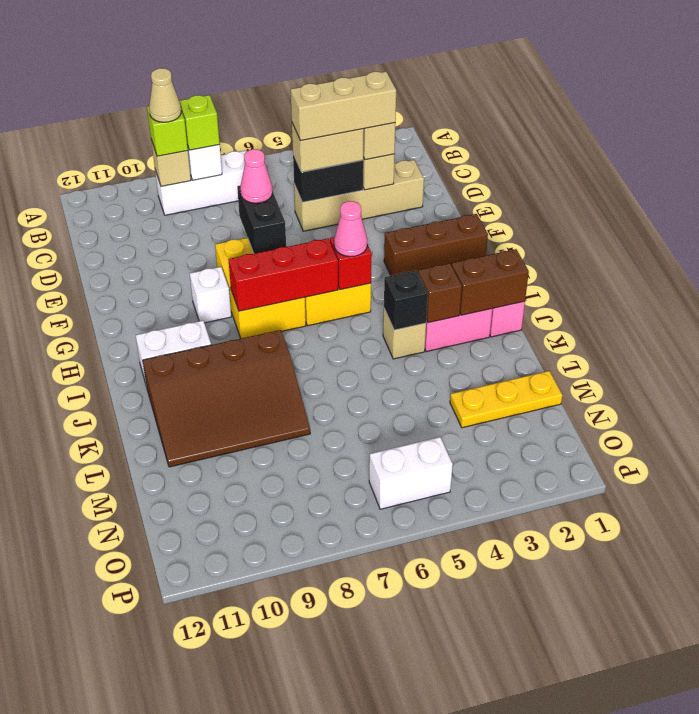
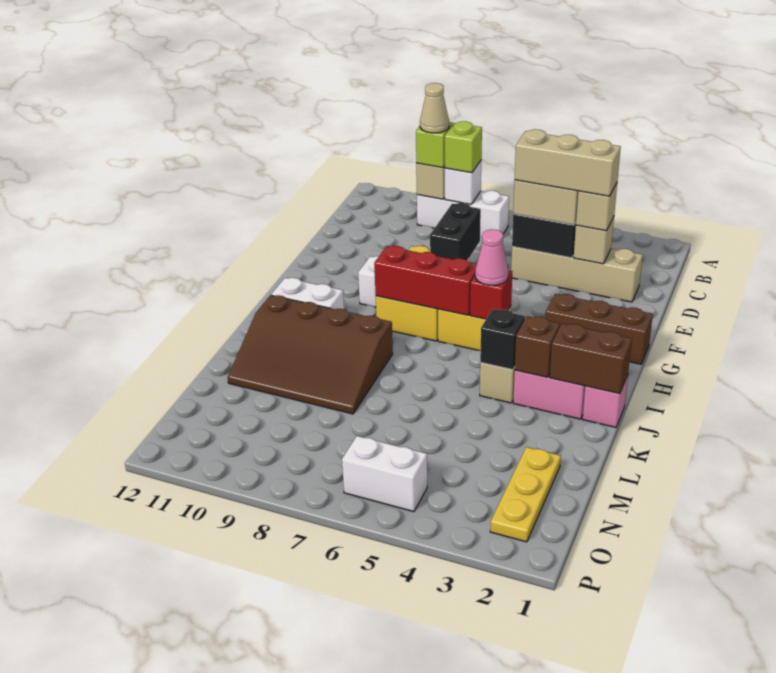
pink cone E7 level 3 -> none
yellow plate M1:M3 level 1 -> yellow plate M2:O2 level 1

